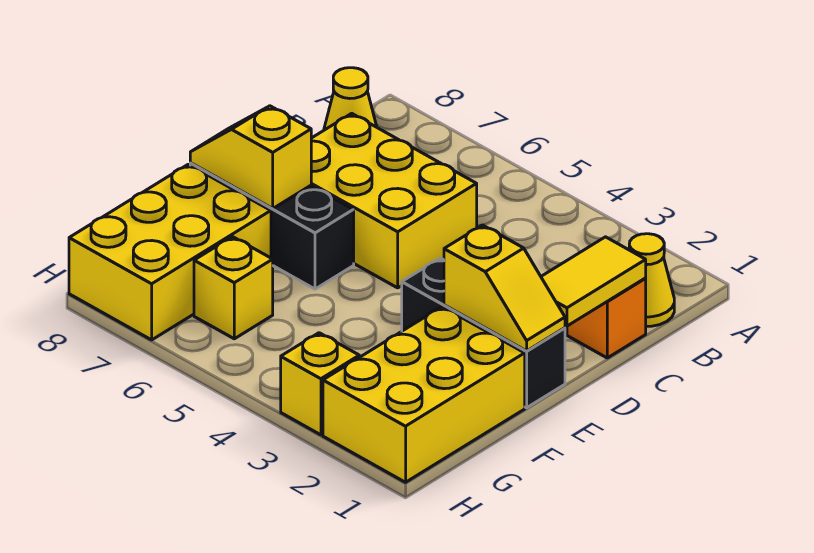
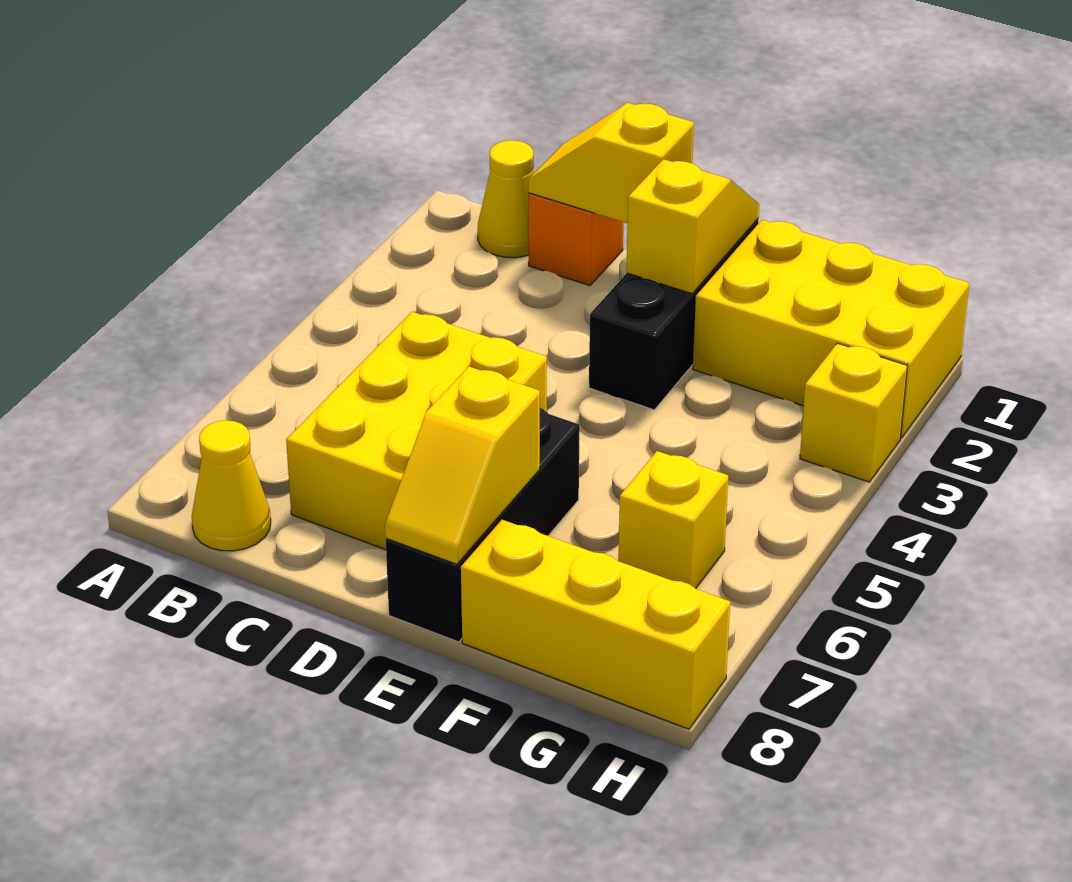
yellow tile C1:D1 level 2 -> yellow slope C1:D1 level 2 top D
yellow brick F7:H8 level 1 -> yellow brick F8:H8 level 1

